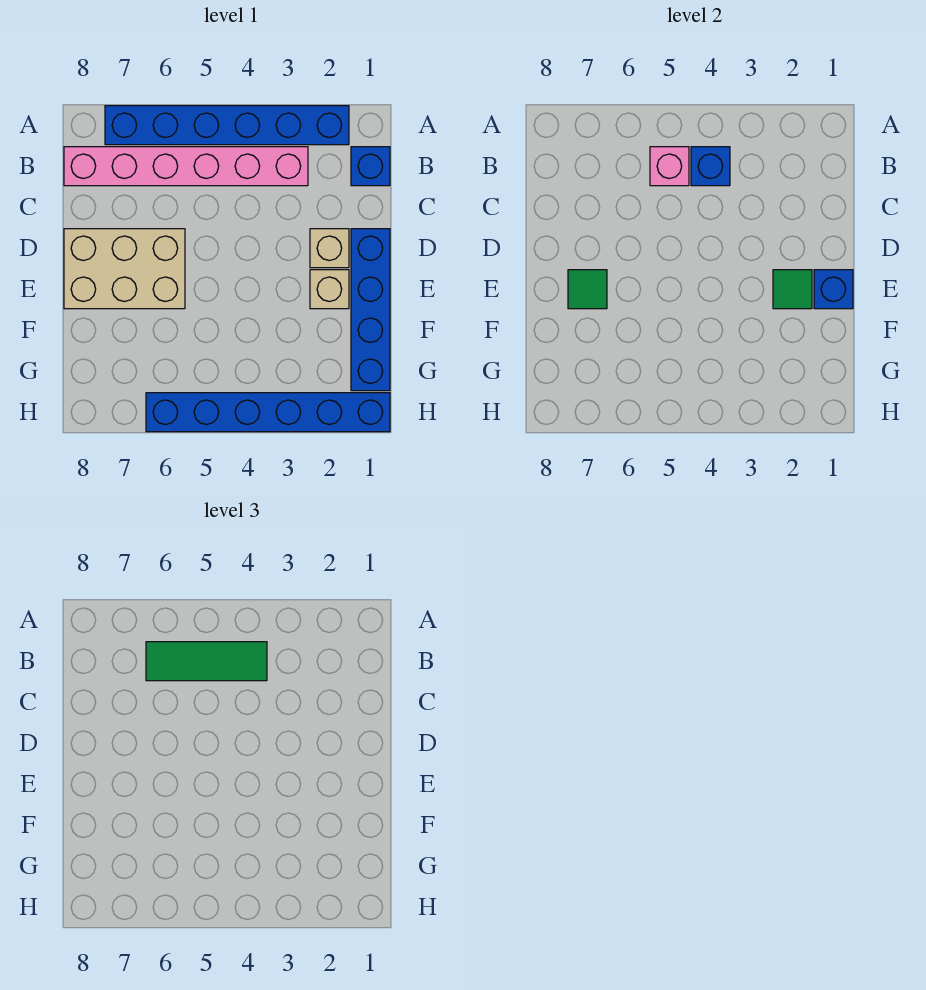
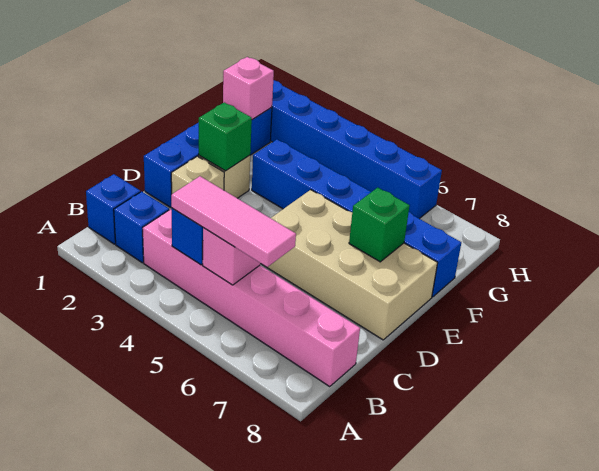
blue brick A2:A7 level 1 -> blue brick F3:F8 level 1
green tile B4:B6 level 3 -> pink tile B4:B6 level 3
tan brick D6:E8 level 1 -> tan brick D5:E8 level 1
blue brick E1 level 2 -> blue brick B2 level 1
green tile E2 level 2 -> green brick E2 level 2
green tile E7 level 2 -> green brick E7 level 2
none -> pink brick G1 level 2

